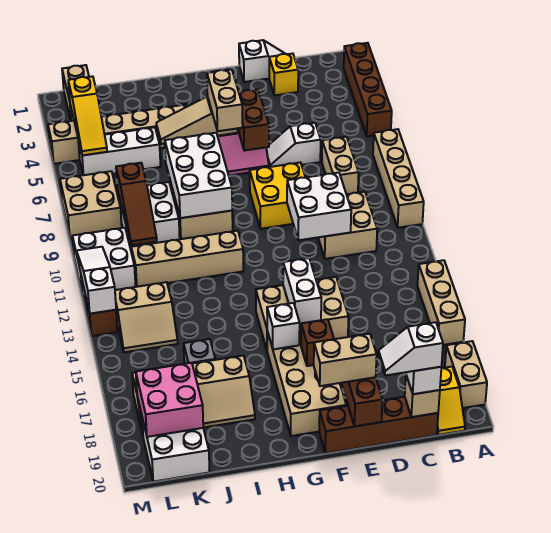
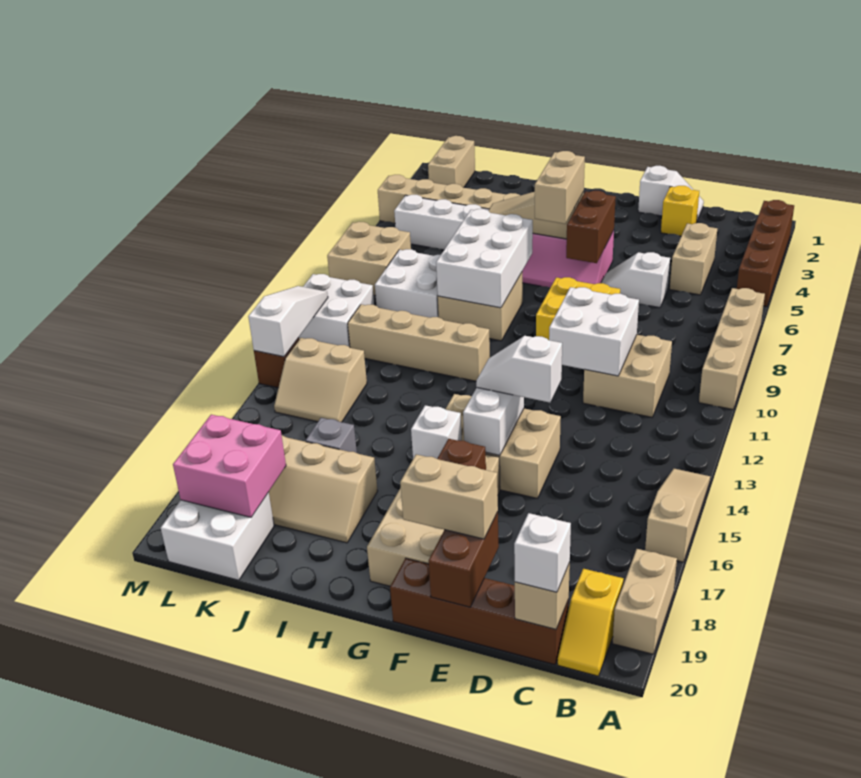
tan brick A14:A16 level 1 -> tan slope A14:A16 level 1 top 16
tan brick C7:C8 level 1 -> tan brick C4:C5 level 1
white slope C20:D20 level 4 top C -> white slope E14:F14 level 3 top E
brown slope K8:K10 level 2 top 8 -> none
yellow slope L3:L5 level 2 top 3 -> none

